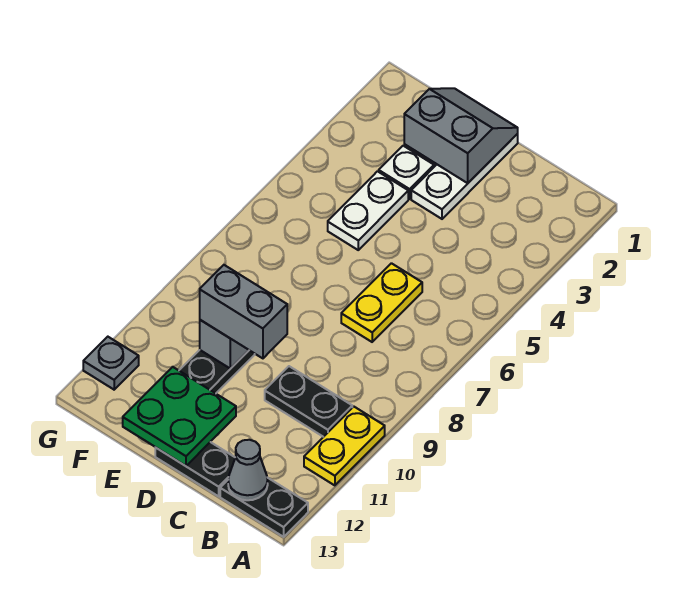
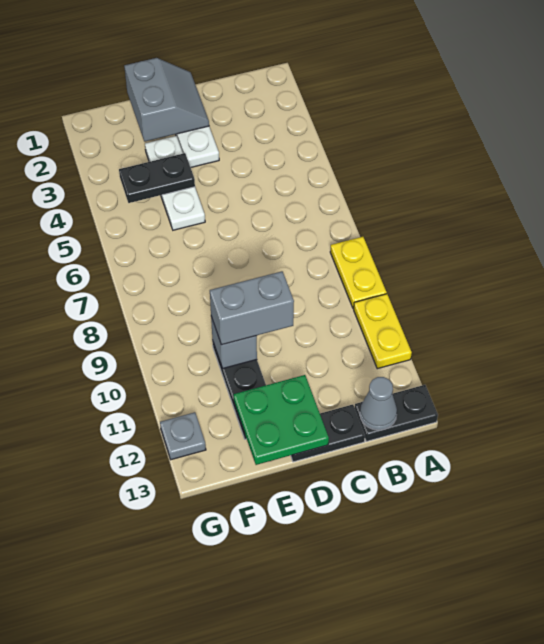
black plate B10:C10 level 1 -> black plate E4:F4 level 2
yellow plate C6:C7 level 1 -> yellow plate A8:A9 level 1
grey slope D1:E2 level 2 top 2 -> grey slope D1:E2 level 2 top E

